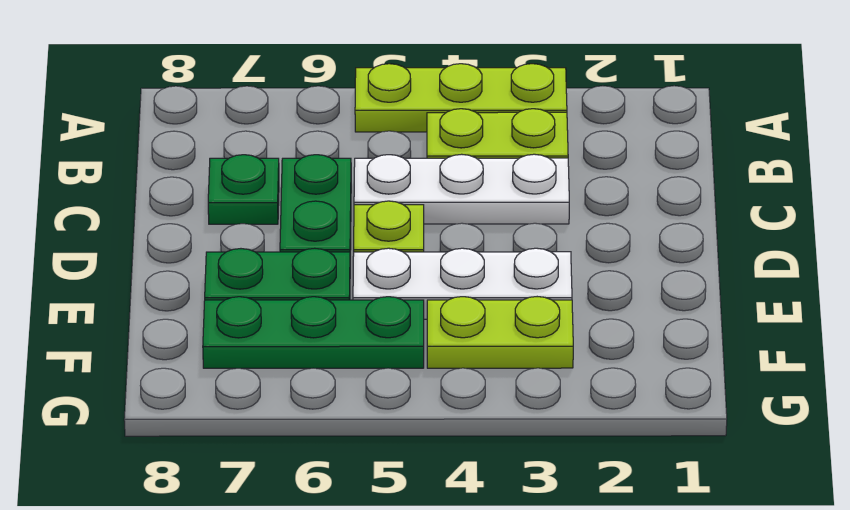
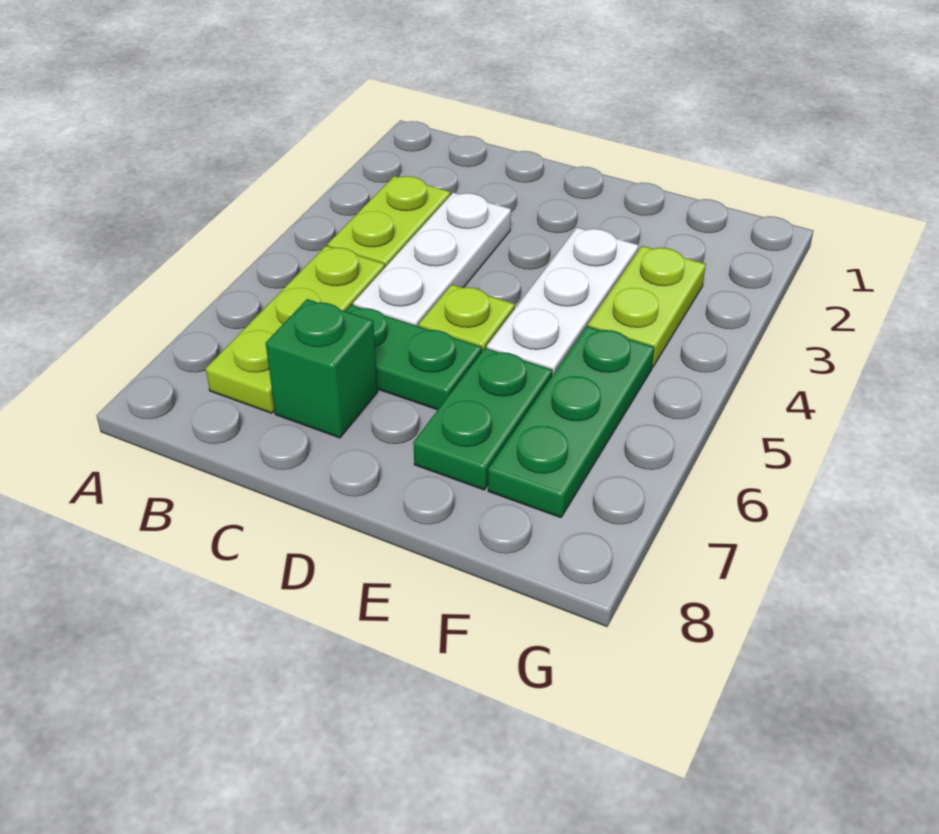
lime plate A3:A5 level 1 -> lime plate B5:B7 level 1
green plate C7 level 1 -> green brick C7 level 1

